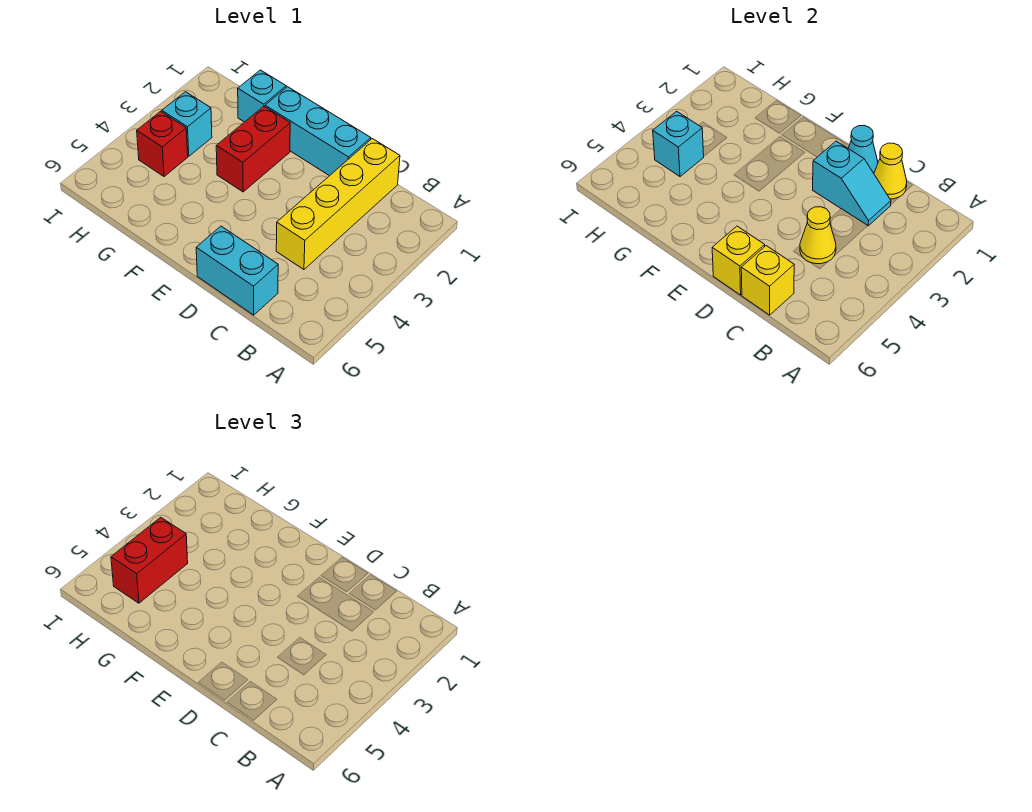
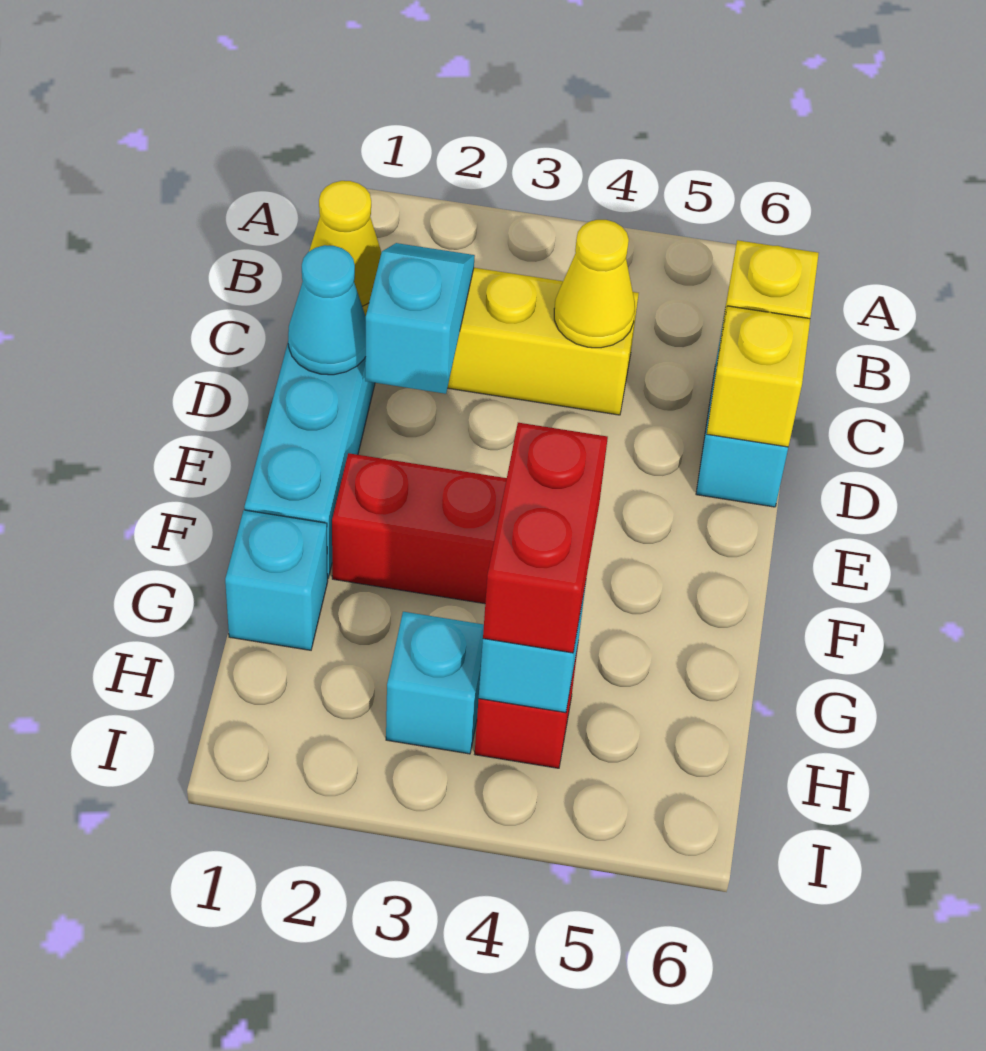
red brick H4:H5 level 3 -> red brick G4:H4 level 3

